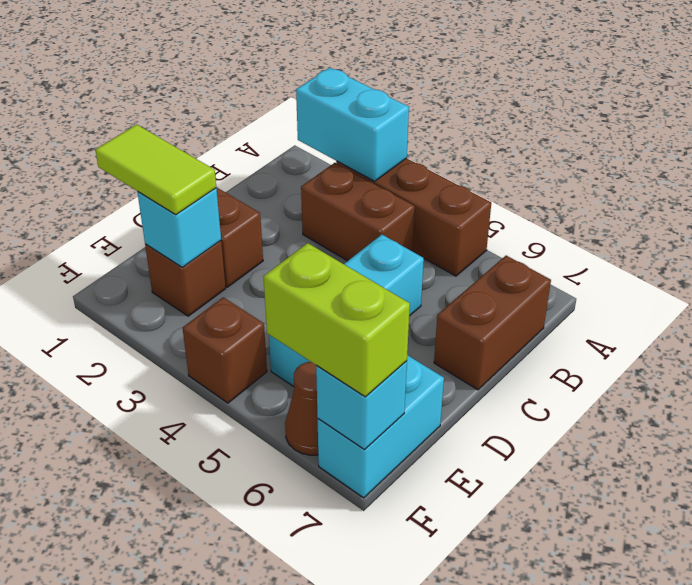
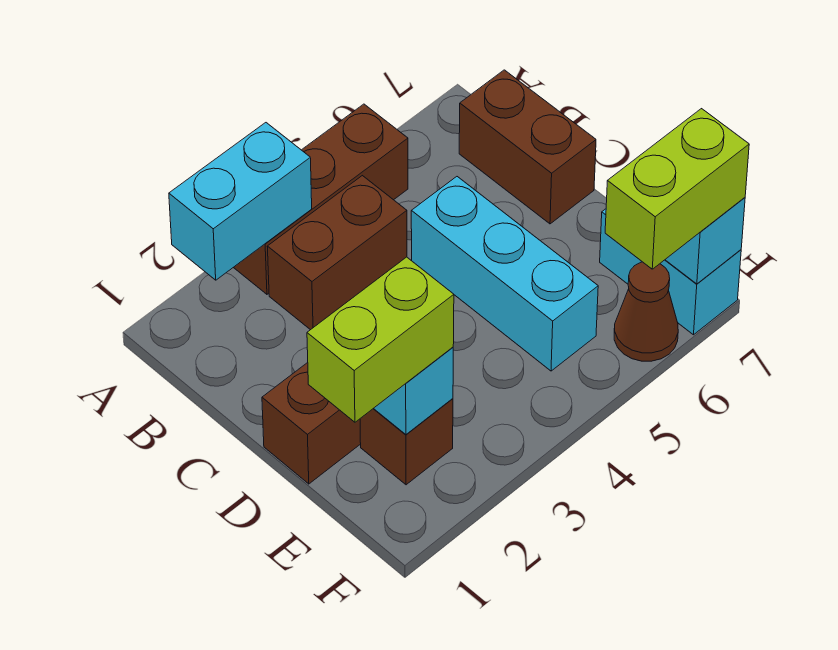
lime tile E1:E2 level 3 -> lime brick E1:E2 level 3
brown brick F4 level 1 -> none

